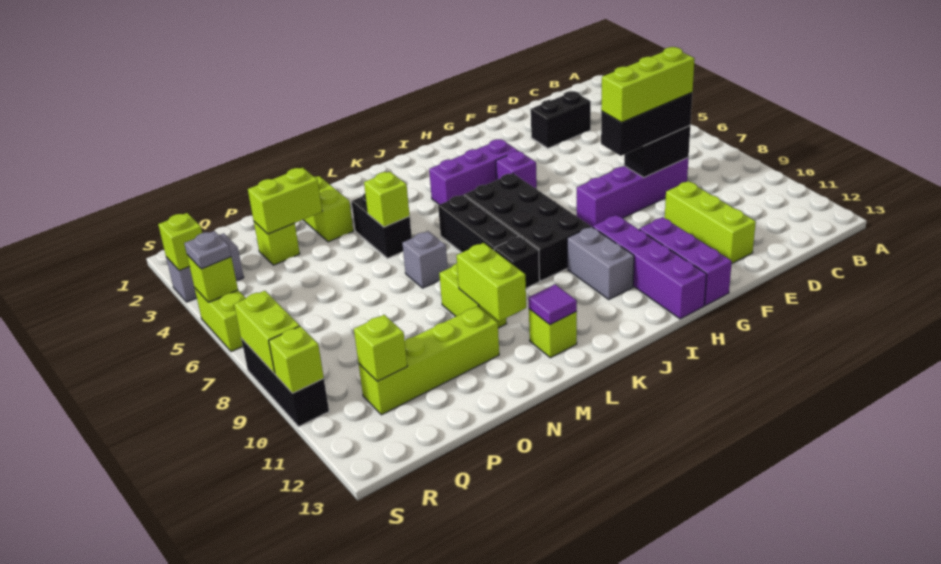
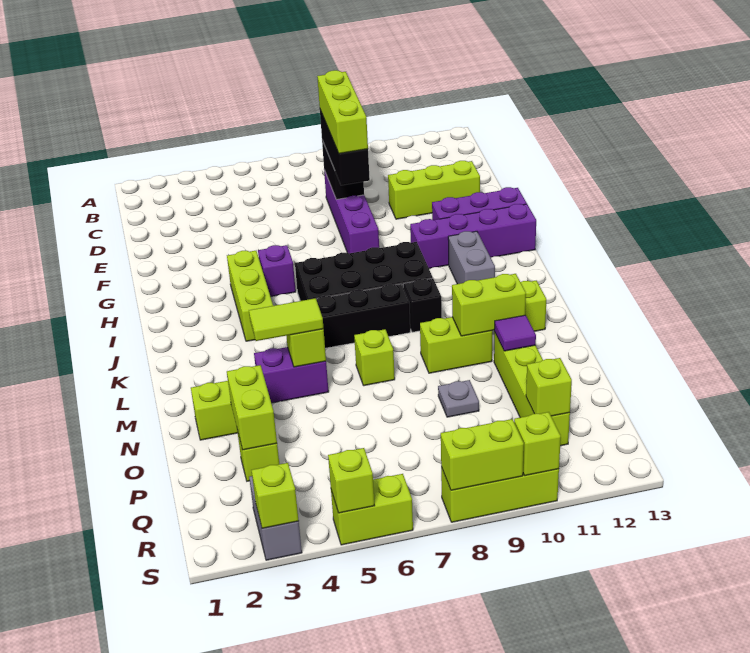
black brick D3:E3 level 1 -> none
purple brick H4:J4 level 1 -> lime brick H4:J4 level 1
grey brick I10:I11 level 1 -> grey brick I11:J11 level 1
purple tile L12 level 2 -> purple tile N11 level 2
black brick M4:M5 level 1 -> purple brick M4:M5 level 1
none -> lime tile M4:M5 level 3
grey brick M7 level 1 -> lime brick M7 level 1
grey plate S5 level 3 -> grey plate O9 level 1
black brick S8:S10 level 1 -> lime brick S8:S10 level 1

